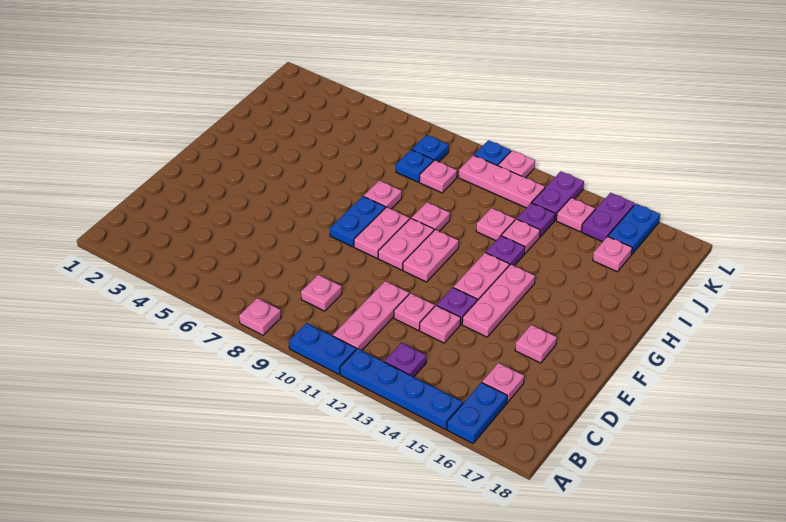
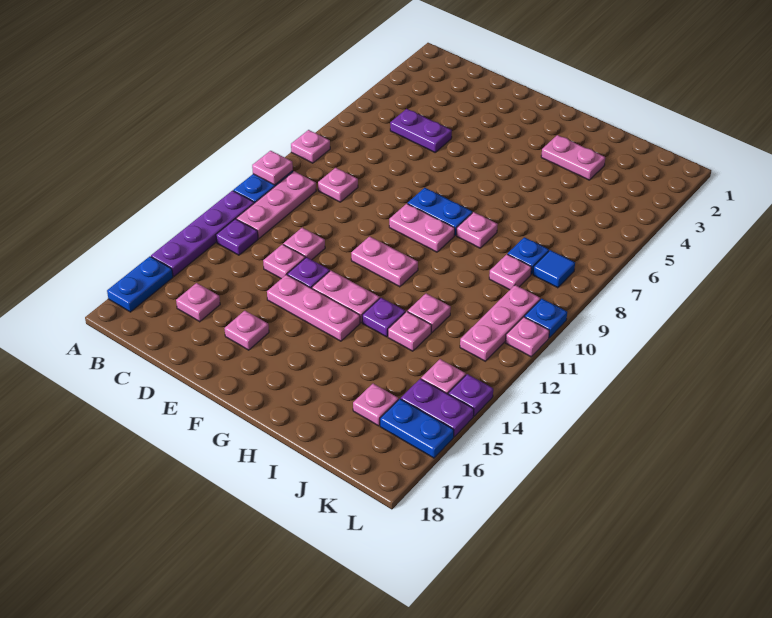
blue plate A12:A15 level 1 -> purple plate A12:A15 level 1
blue plate A16:B16 level 1 -> blue plate A16:A17 level 1
pink plate B11:D11 level 1 -> pink plate B10:B12 level 1
pink plate F10:G10 level 1 -> pink plate H3:I3 level 1
pink plate H10 level 1 -> pink plate A10 level 2
purple plate J13 level 1 -> purple plate L14 level 1
blue plate K8 level 1 -> blue tile K8 level 1
purple plate K13:L13 level 1 -> purple plate C5:D5 level 1

